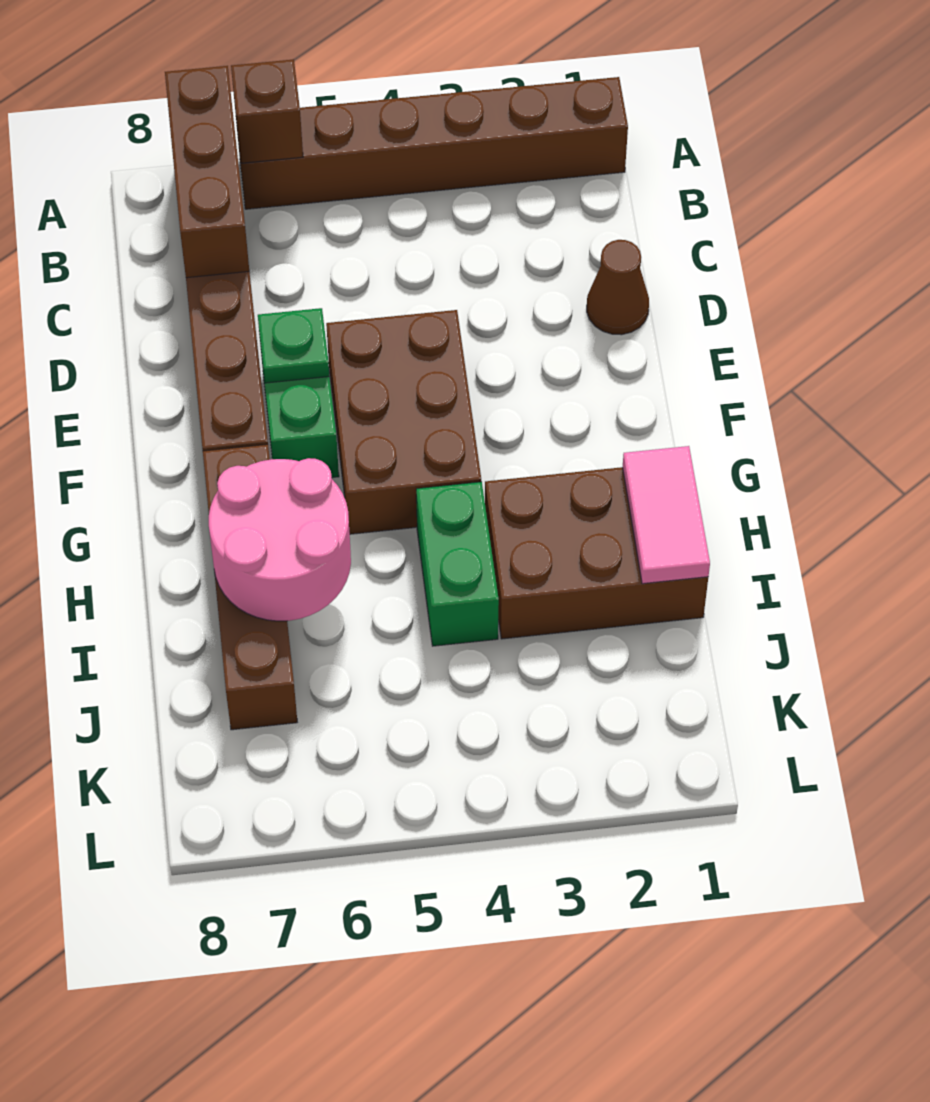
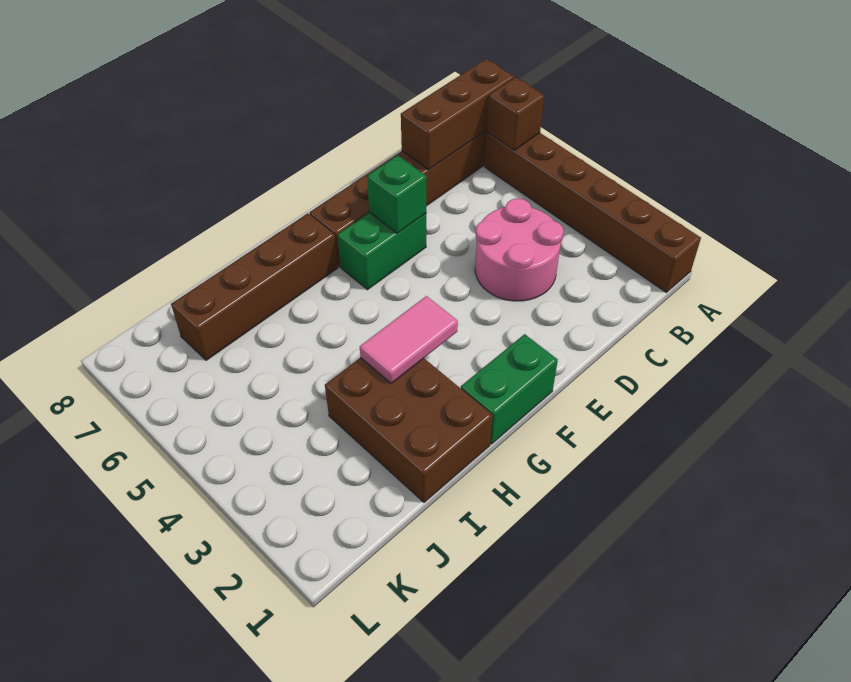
brown cone D1 level 1 -> none
brown brick E4:G5 level 1 -> none
green plate E6 level 2 -> green brick E6 level 2
pink tile H1:I1 level 2 -> pink tile G3:H3 level 2
green brick H4:I4 level 1 -> green brick F1:G1 level 1
pink round brick H6:I7 level 2 -> pink round brick C3:D4 level 1

